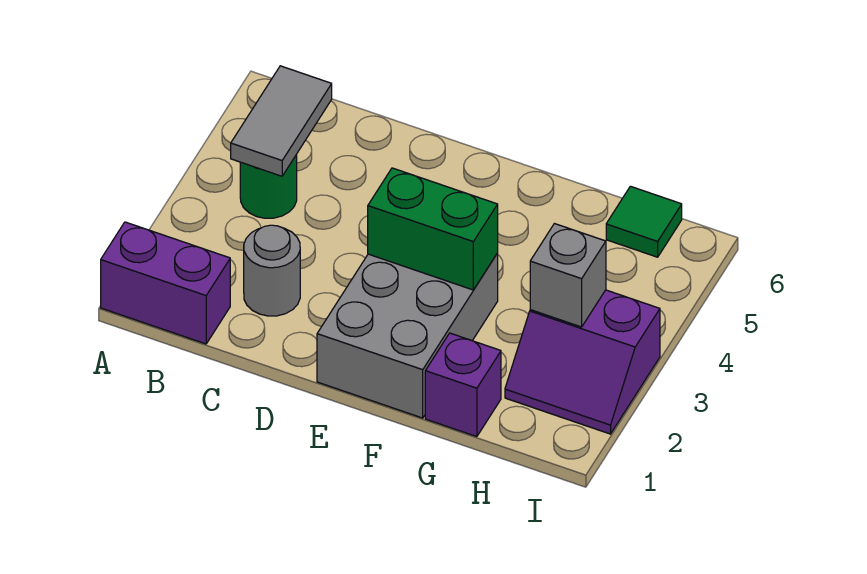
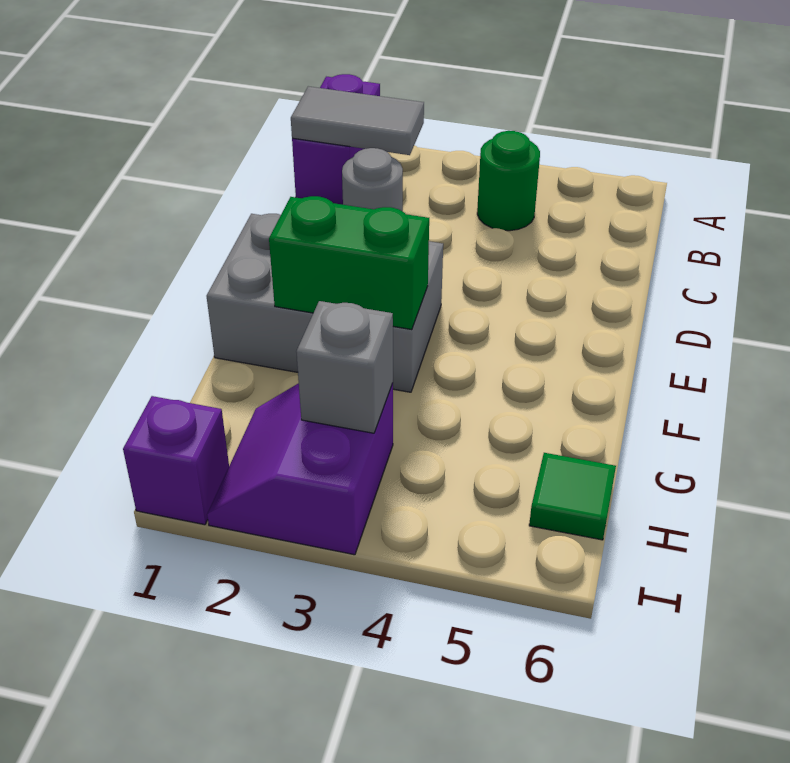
grey tile B4:B5 level 2 -> grey tile B1:B2 level 2
green brick E3:F3 level 2 -> green brick F2:F3 level 2
purple brick G1 level 1 -> purple brick I1 level 1

